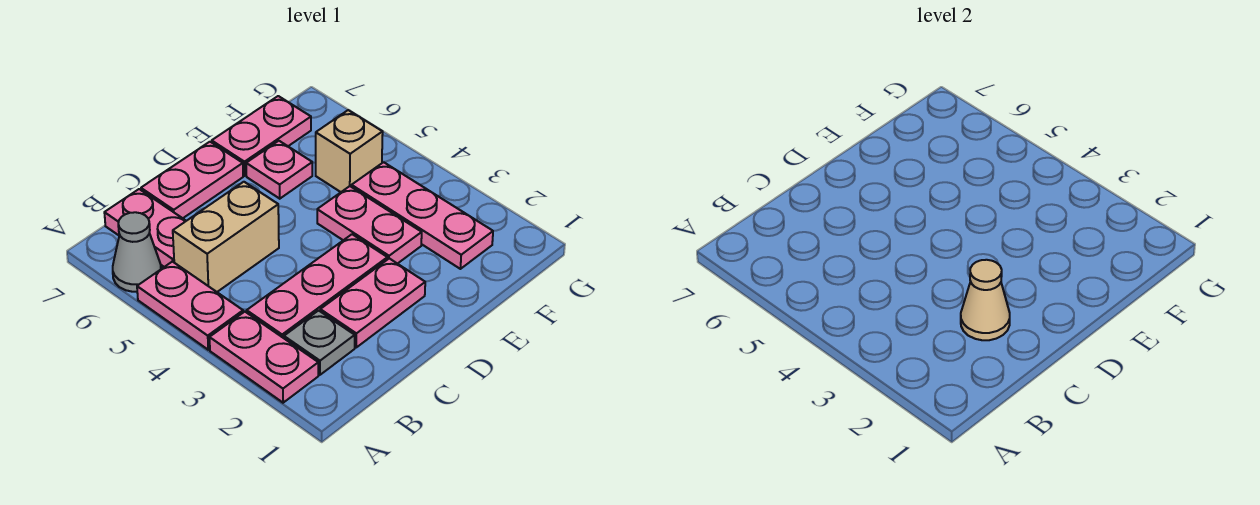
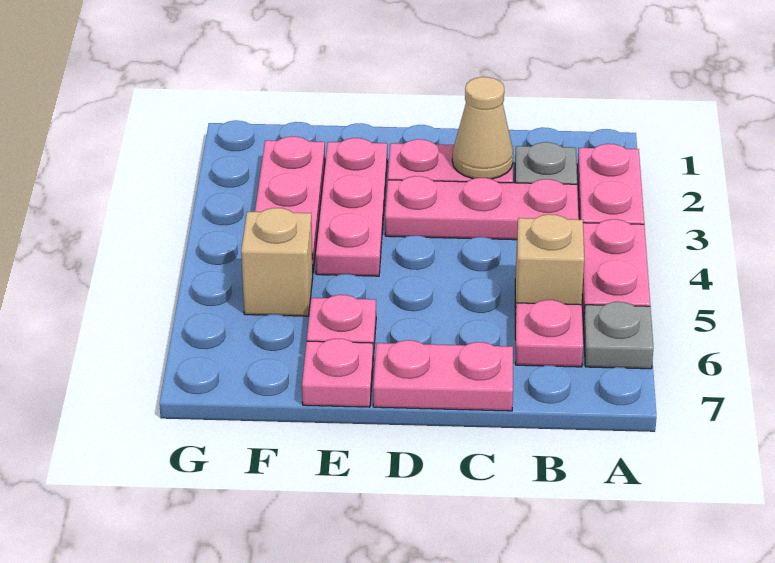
grey cone A6 level 1 -> grey plate A6 level 1
tan brick B5:C5 level 1 -> tan brick B5 level 1
pink plate B6:B7 level 1 -> pink plate B6 level 1
pink plate E3:E4 level 1 -> pink plate E2:E4 level 1
pink plate E7:F7 level 1 -> pink plate E7 level 1

